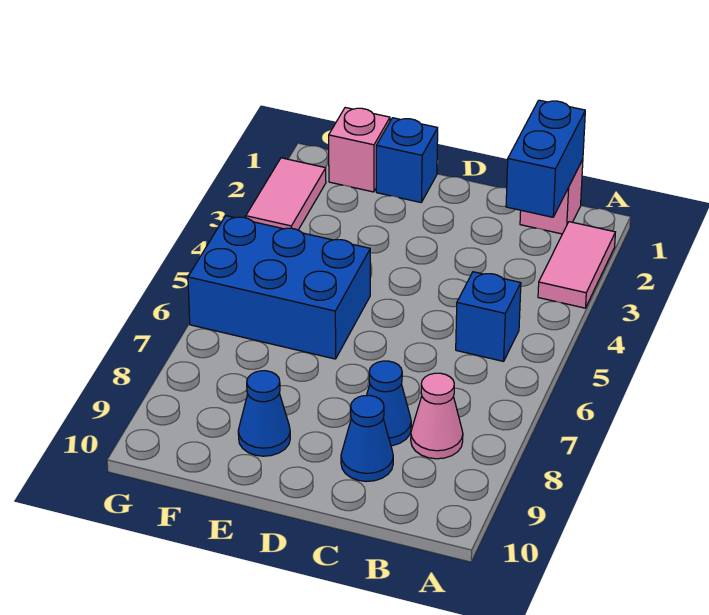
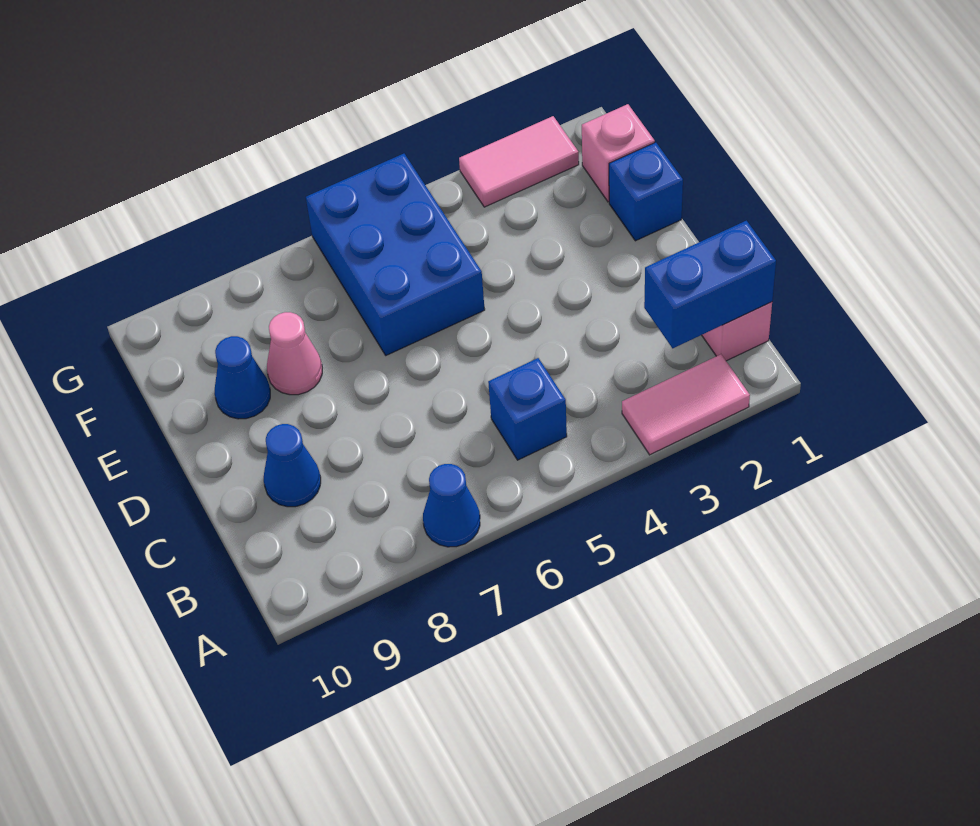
pink cone B8 level 1 -> pink cone E8 level 1
blue cone C8 level 1 -> blue cone A7 level 1

